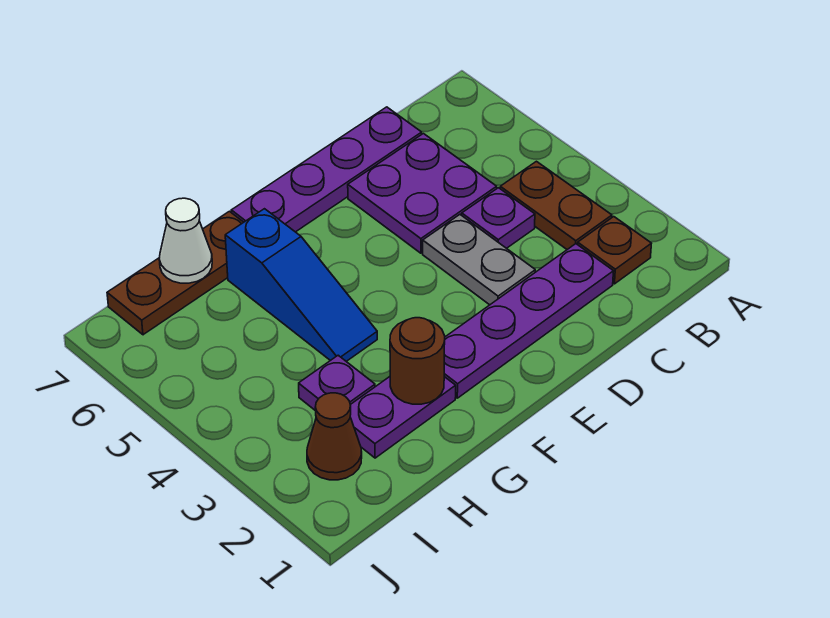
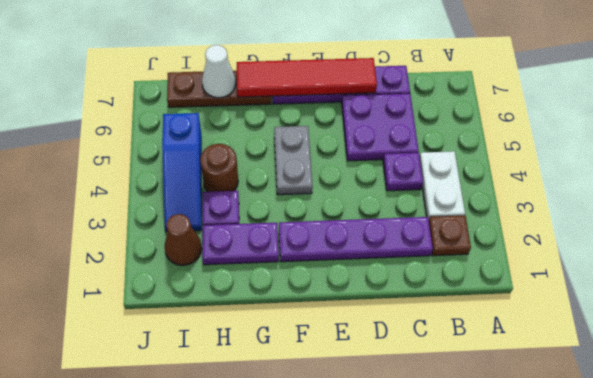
brown plate B3:B4 level 1 -> white plate B3:B4 level 1
grey plate D3:D4 level 1 -> grey plate F4:F5 level 1
none -> red tile D7:G7 level 2
brown round brick G2 level 2 -> brown round brick H4 level 1
blue slope G4:G6 level 1 top 6 -> blue slope I3:I5 level 1 top 5

